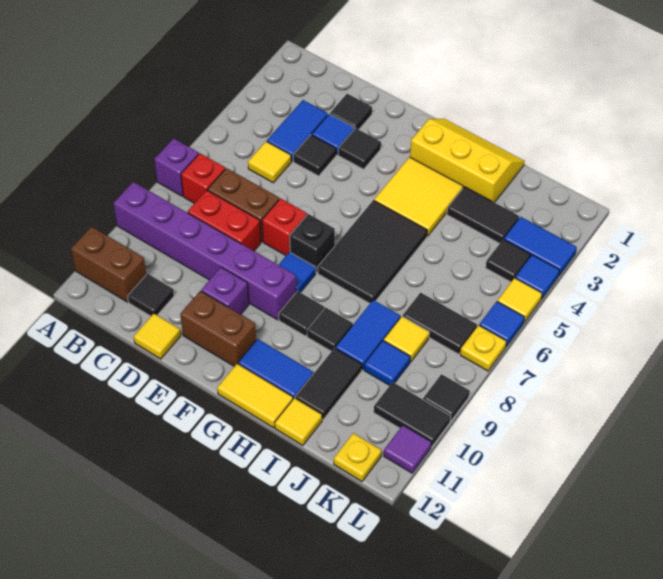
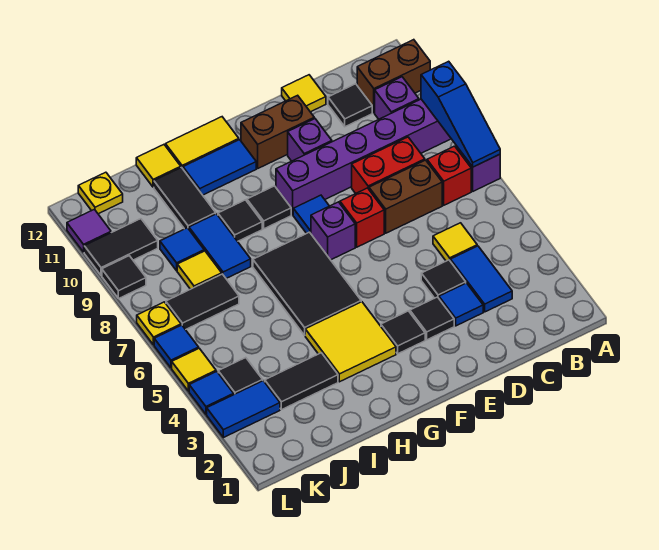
none -> blue slope A7:A9 level 2 top 9
none -> purple brick B10 level 1
black tile D2 level 1 -> black tile F3 level 1
black brick F7 level 1 -> purple brick F7 level 1
yellow slope G1:I2 level 1 top 2 -> none

